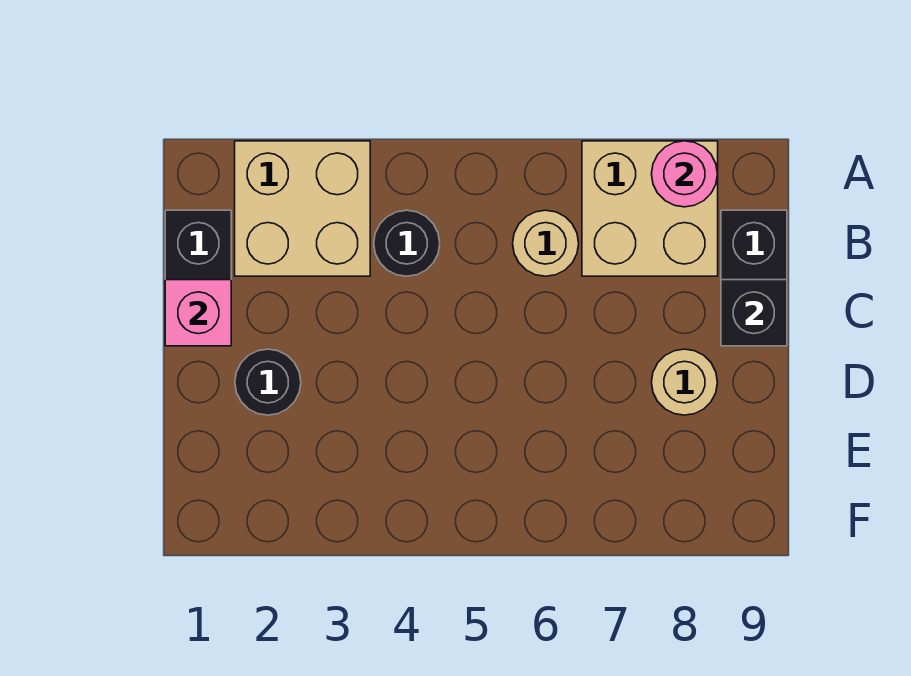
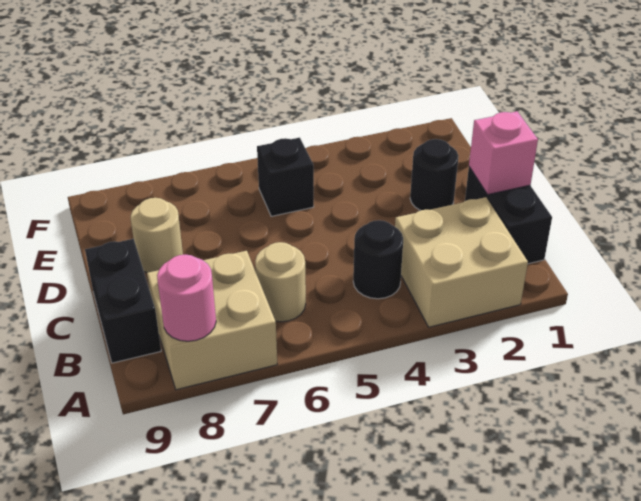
black brick C9 level 2 -> black brick E5 level 1

